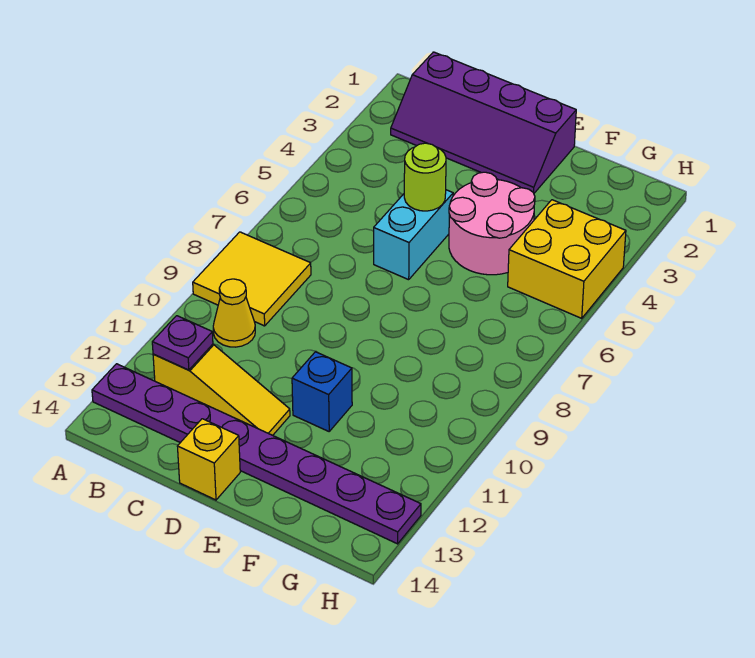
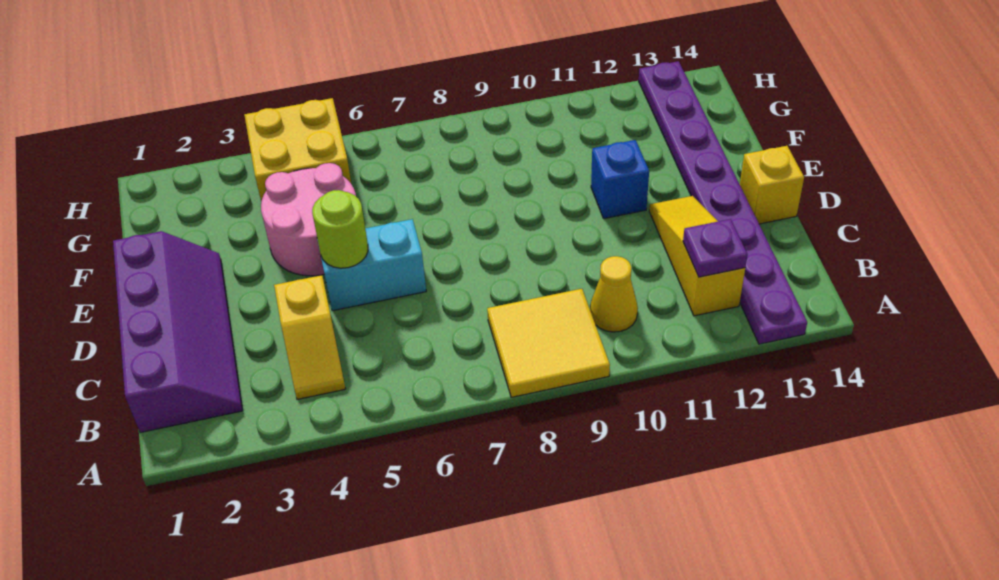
none -> yellow slope B4:C4 level 1 top C

